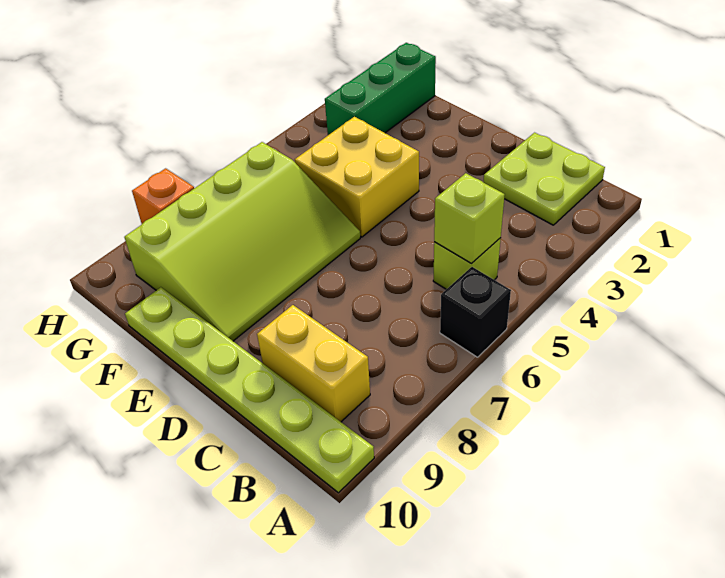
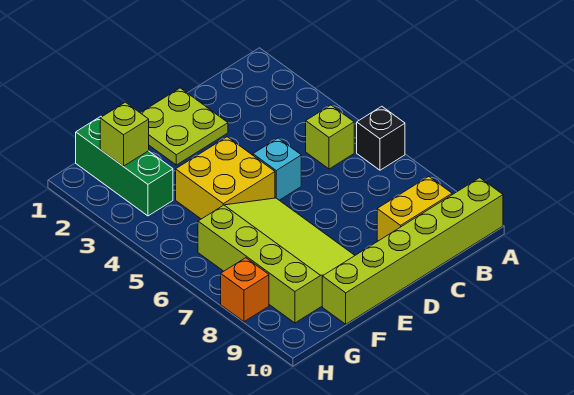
lime plate A10:F10 level 1 -> lime brick A10:F10 level 1
lime plate B1:C2 level 1 -> lime plate D1:E2 level 1
lime brick B5 level 2 -> lime brick G2 level 2
none -> cyan brick D5 level 1

